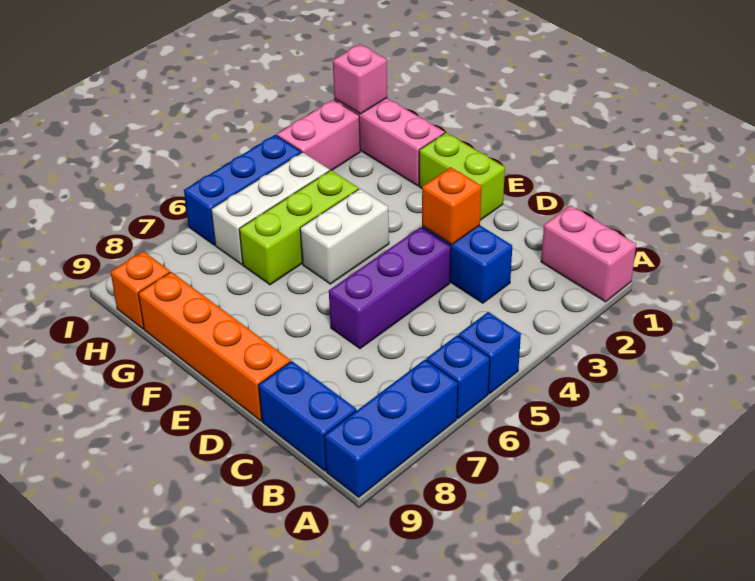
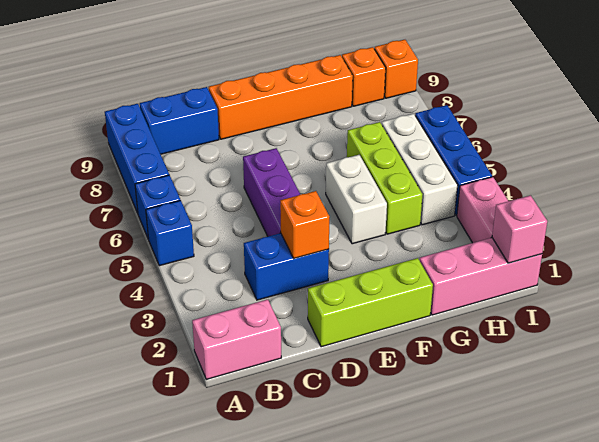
lime brick E1:F1 level 1 -> lime brick D1:F1 level 1
none -> orange brick I9 level 1

